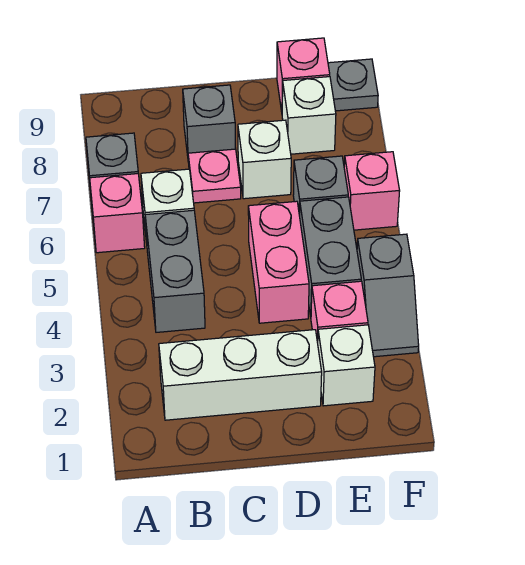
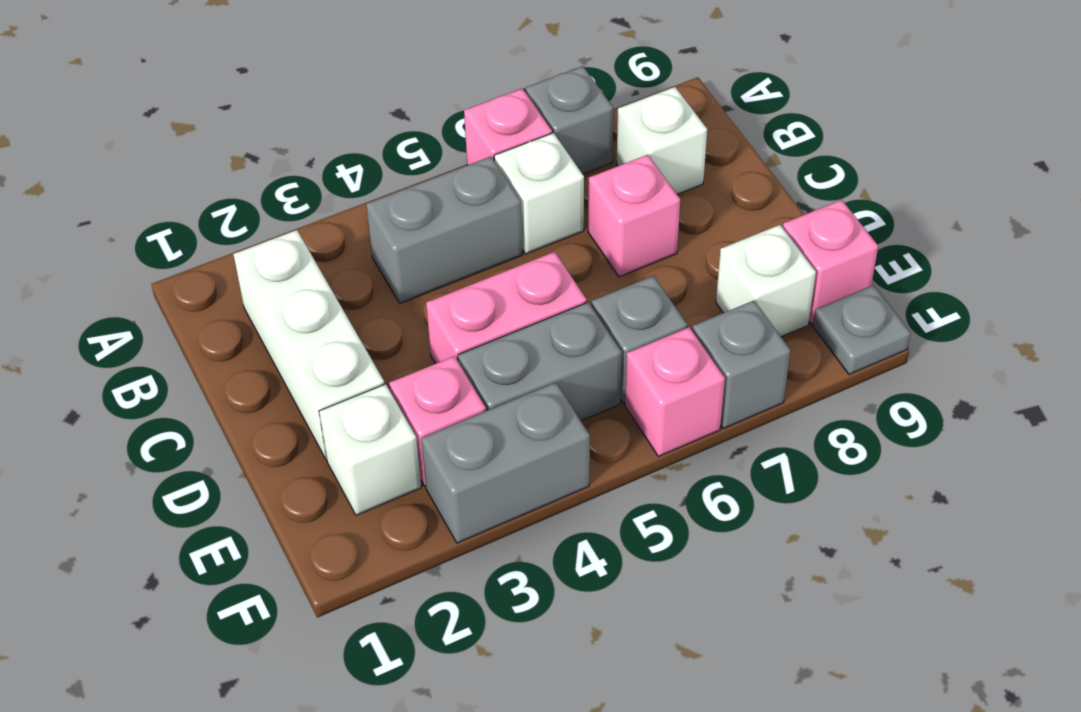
pink plate C7 level 1 -> pink brick C7 level 1
grey brick C8 level 1 -> grey brick F7 level 1
white brick D7 level 1 -> white brick B8 level 1
grey slope F3:F4 level 1 top 4 -> grey brick F3:F4 level 1

